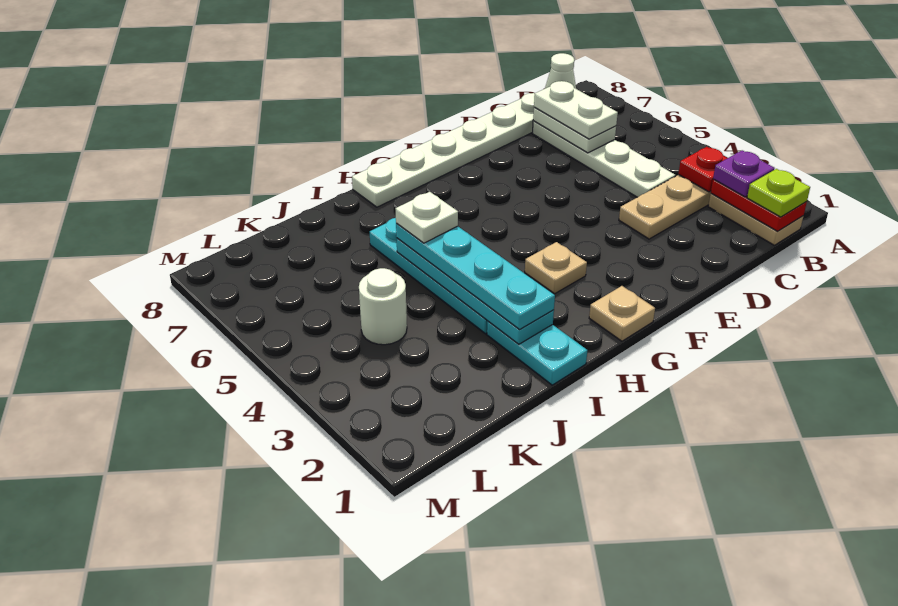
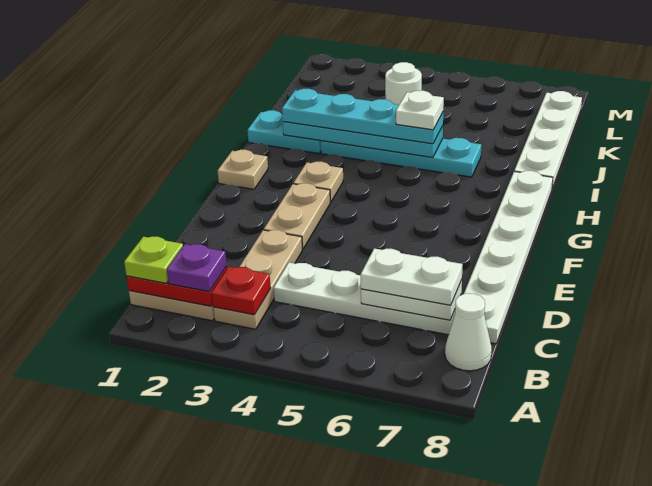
none -> tan plate E3:F3 level 1
none -> white plate I8:L8 level 1

